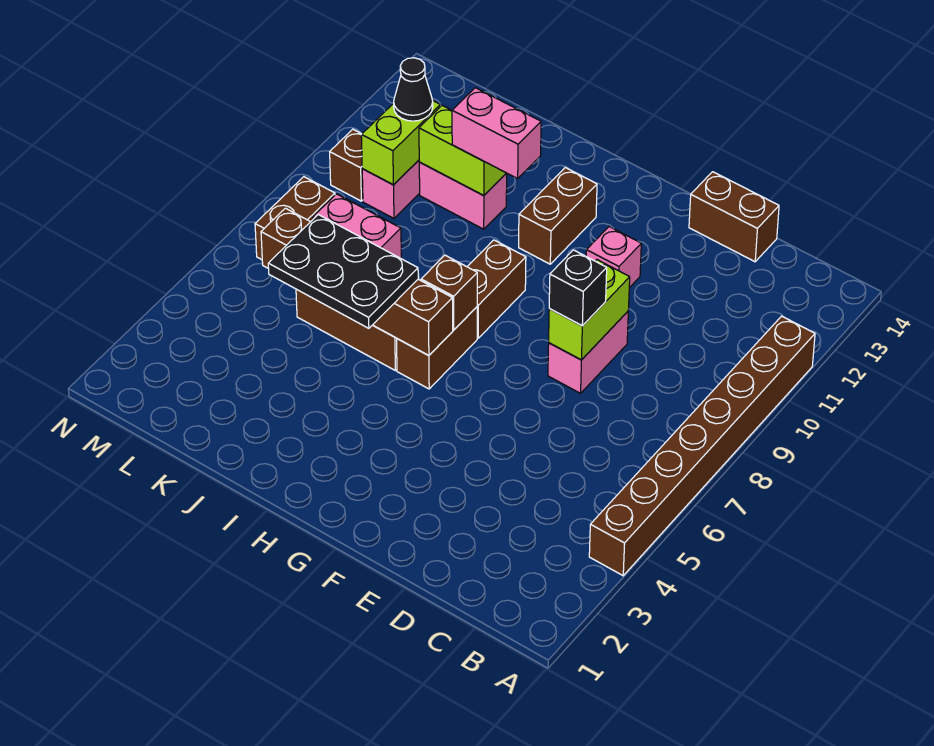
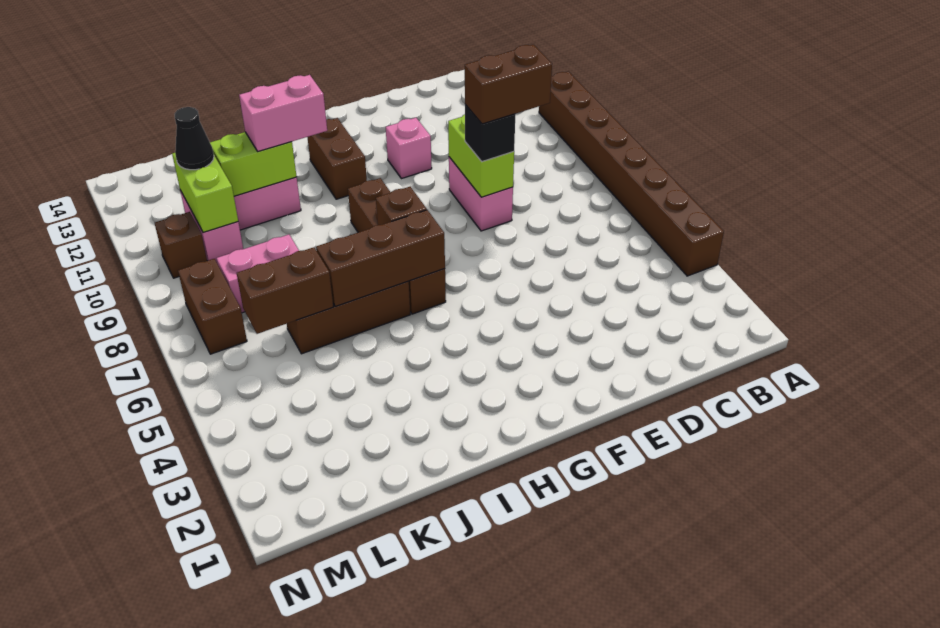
brown brick D14:E14 level 1 -> brown brick D8:E8 level 4
black plate I5:K6 level 3 -> none

